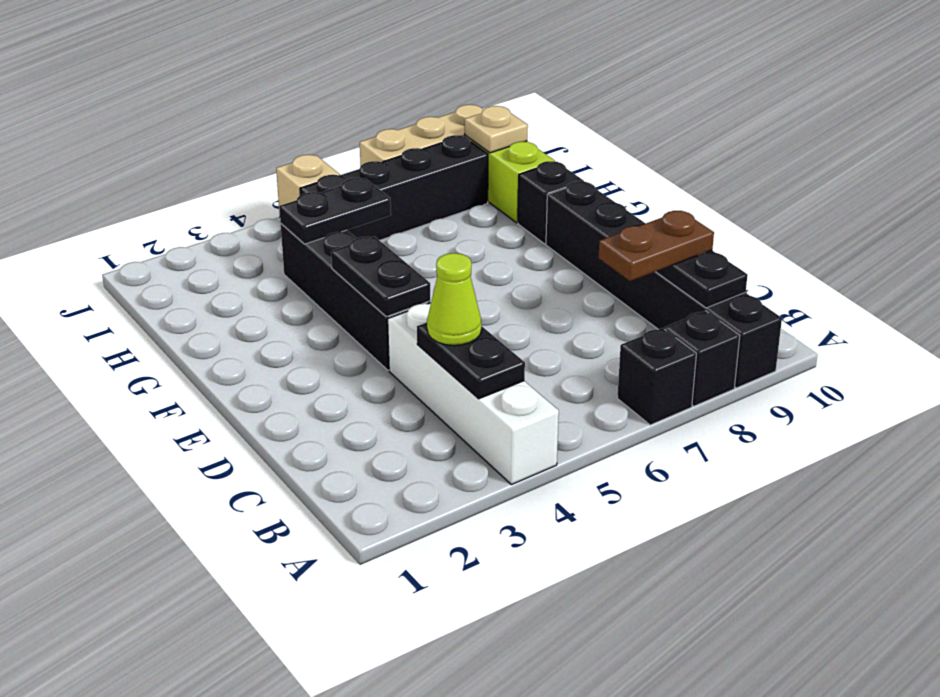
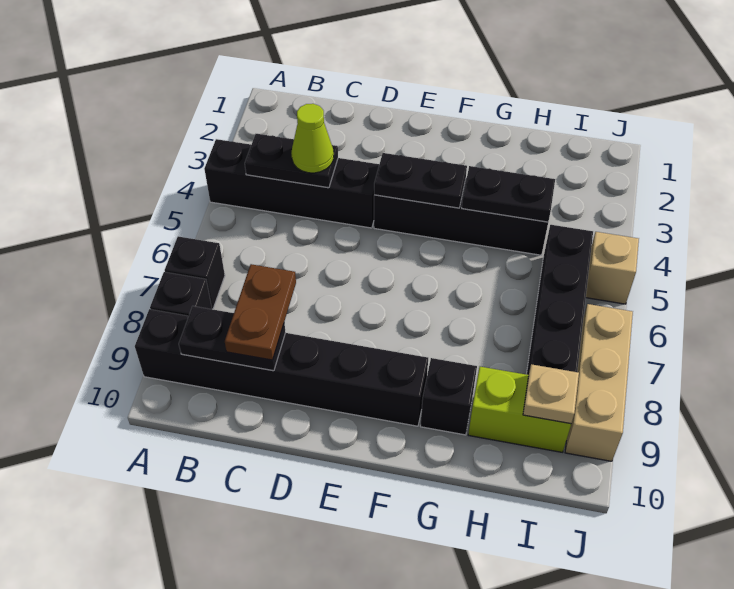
white brick A4:D4 level 1 -> black brick A4:D4 level 1
black plate H4:H5 level 2 -> black plate G4:H4 level 2

